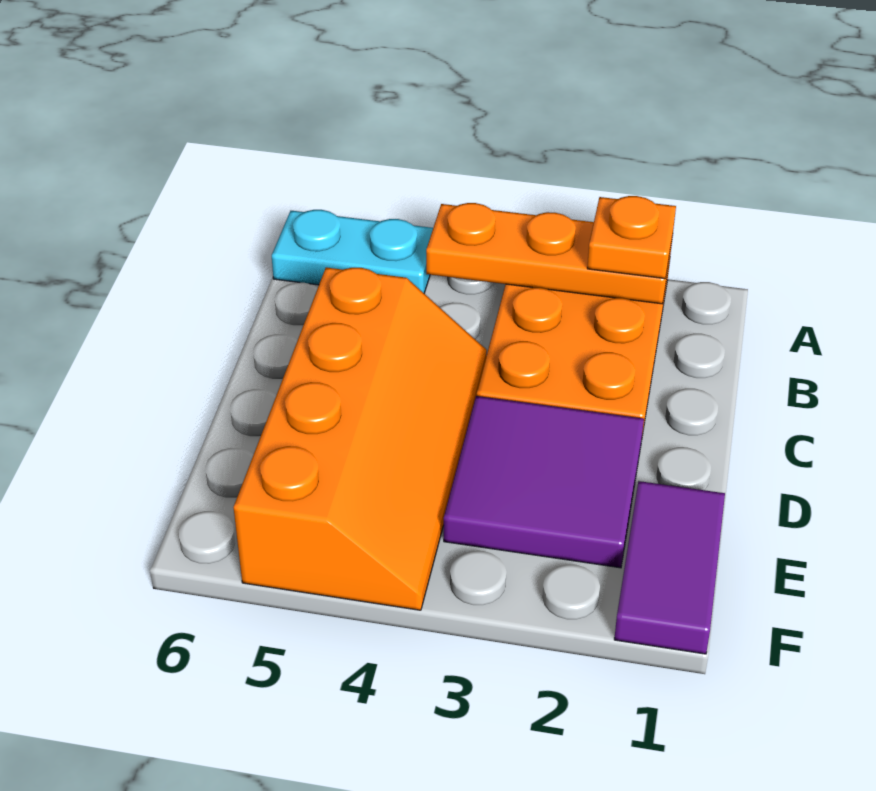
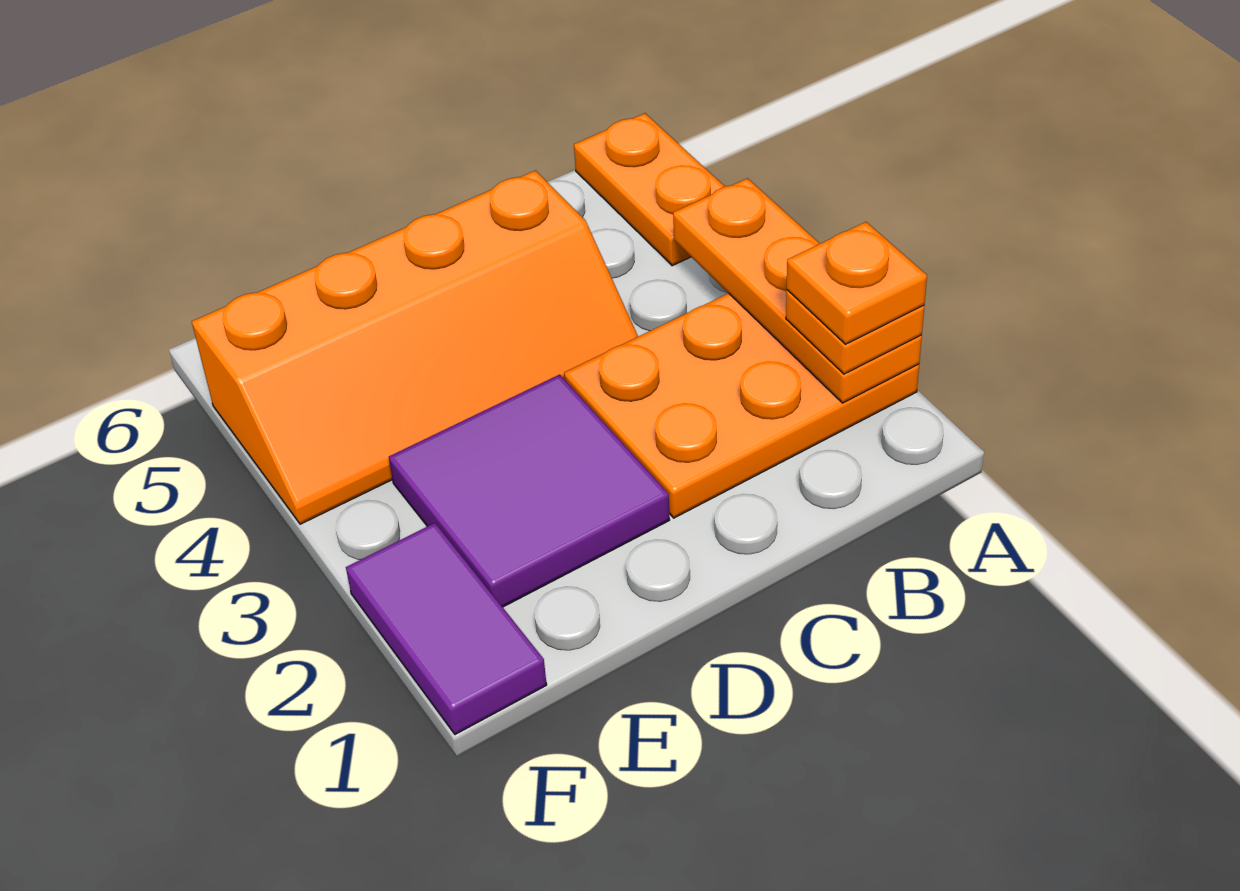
none -> orange plate A2 level 4
cyan plate A5:A6 level 1 -> orange plate A5:A6 level 1
purple tile E1:F1 level 1 -> purple tile F1:F2 level 1

